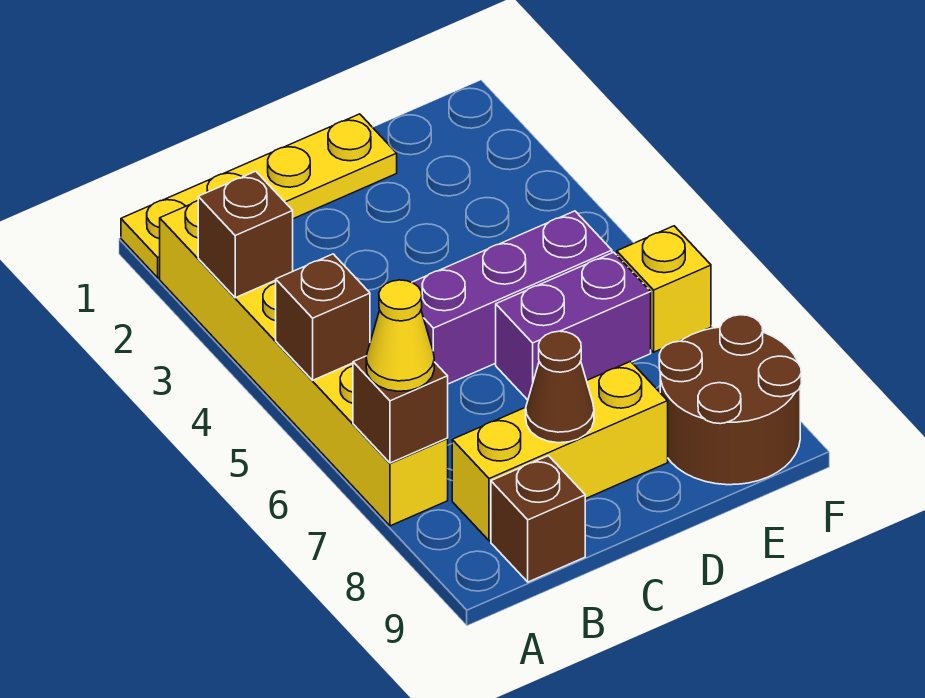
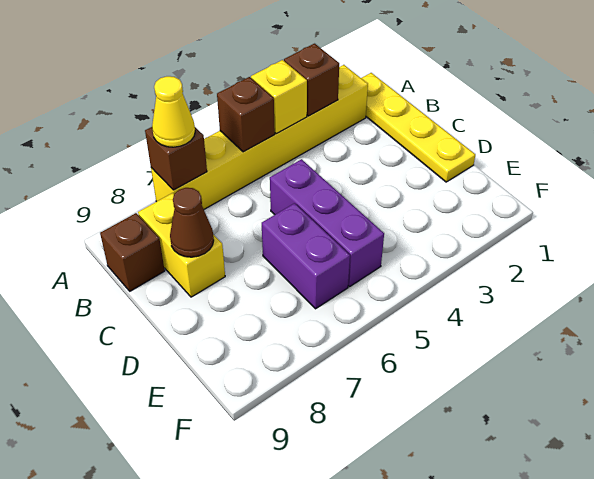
yellow brick B8:D8 level 1 -> yellow brick B8:C8 level 1
brown round brick E8:F9 level 1 -> none
yellow brick F6 level 1 -> yellow brick A4 level 2

